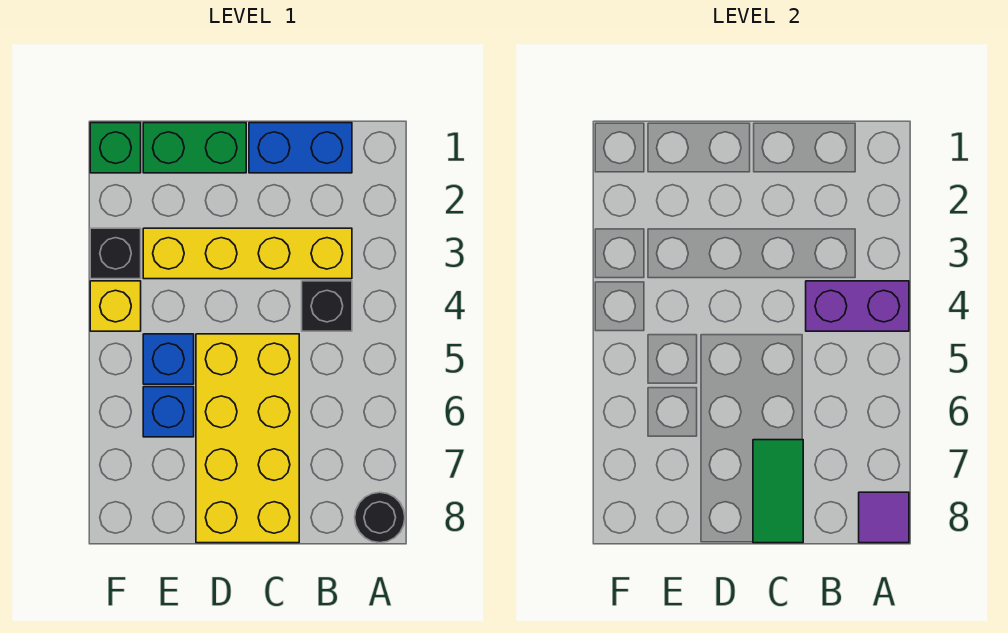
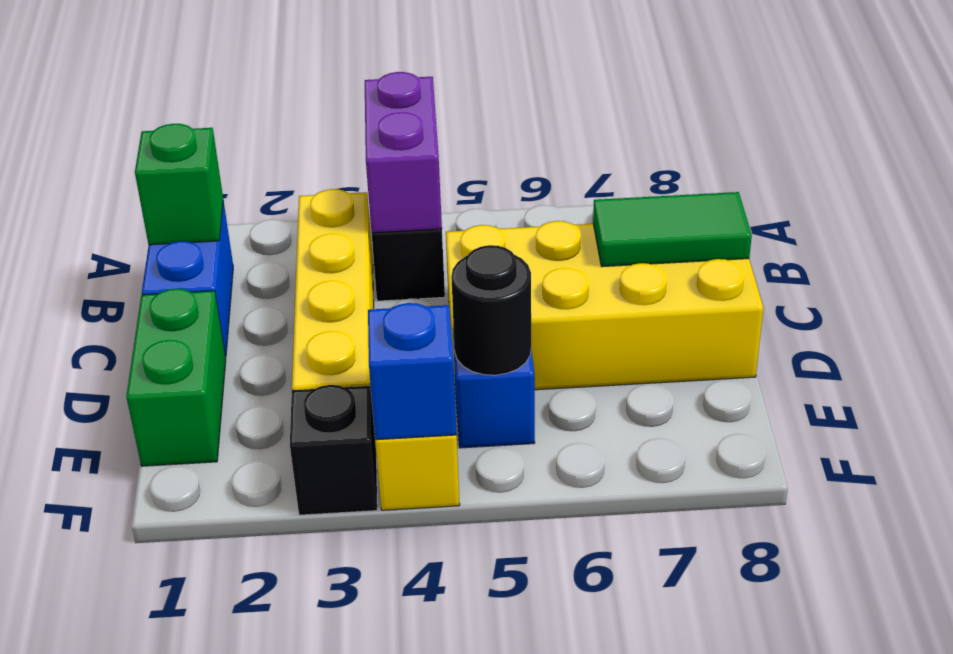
black round brick A8 level 1 -> black round brick E5 level 2
purple tile A8 level 2 -> none
blue brick E6 level 1 -> blue brick F4 level 2
green brick F1 level 1 -> green brick B1 level 2

